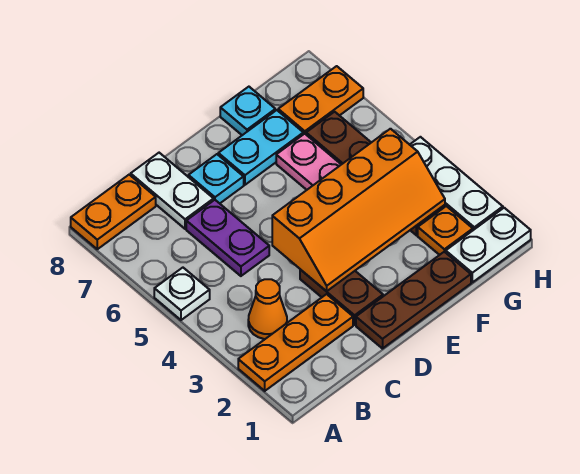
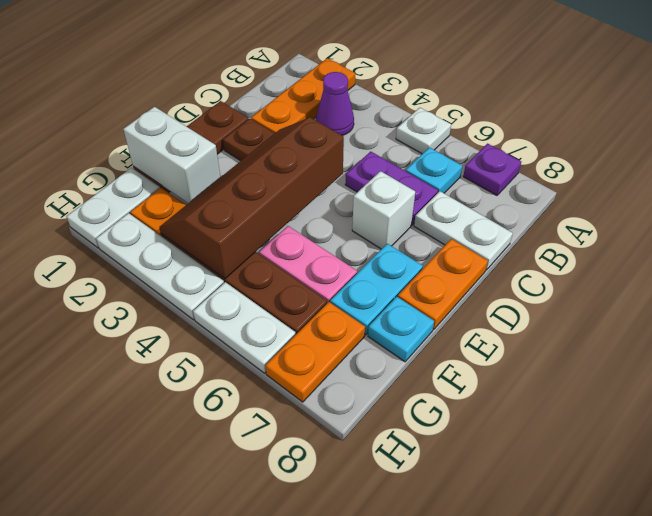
none -> purple plate A7 level 1
orange plate A8:B8 level 1 -> orange plate D8:E8 level 1
orange cone B3 level 1 -> purple cone B3 level 1
orange slope D3:G4 level 2 top 4 -> brown slope D3:G4 level 2 top 4
none -> white brick D6 level 1
cyan plate D7 level 1 -> cyan plate B6 level 1
none -> white brick F1:F2 level 2
none -> white plate H5:H6 level 1

